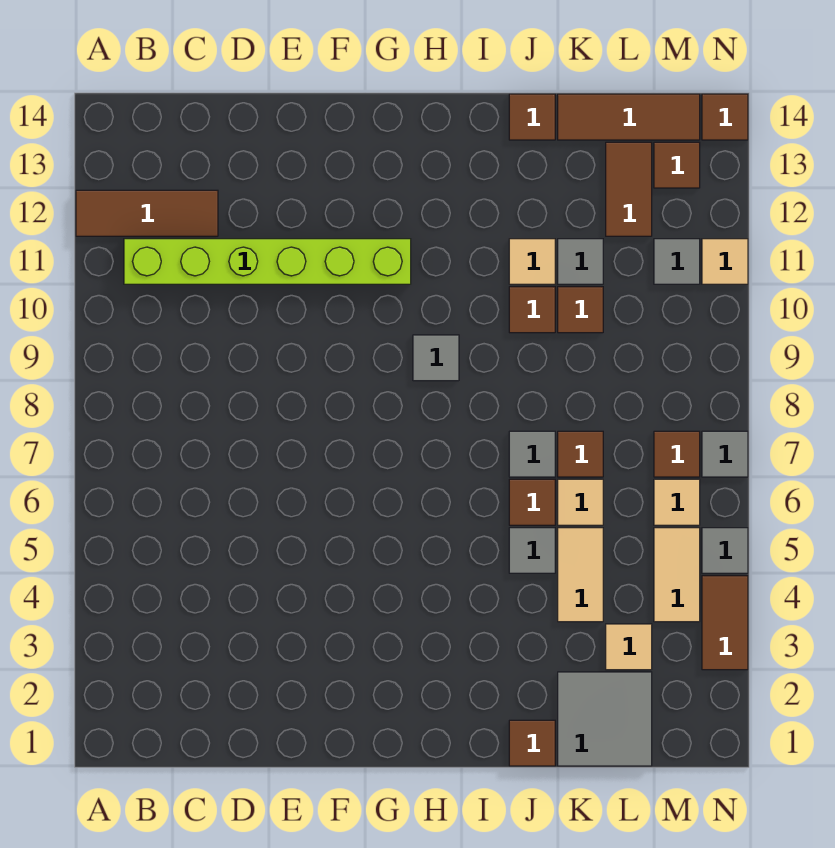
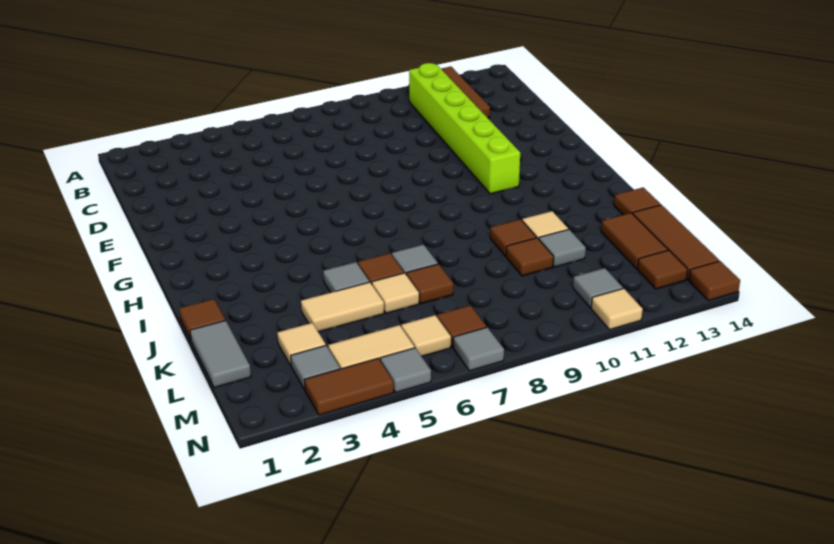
grey tile H9 level 1 -> grey tile M3 level 1
grey tile K1:L2 level 1 -> grey tile K1:L1 level 1
brown tile L12:L13 level 1 -> brown tile K13:L13 level 1

